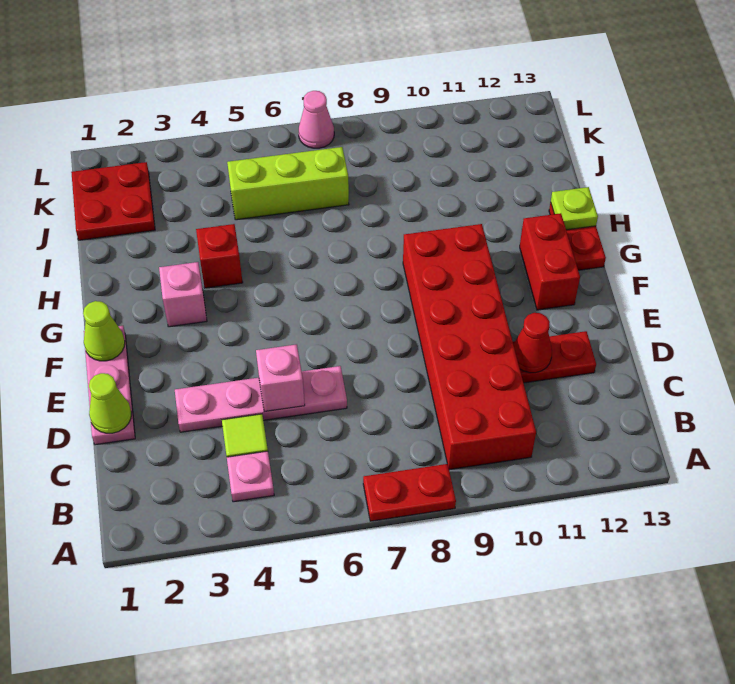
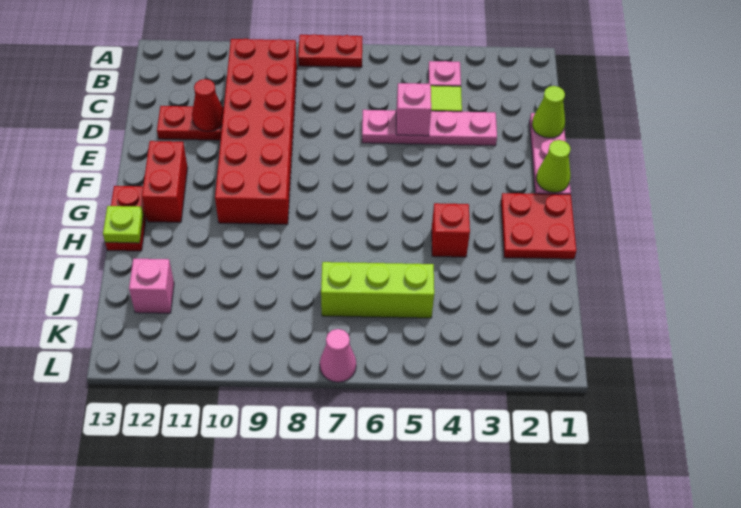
pink brick G3 level 1 -> pink brick J12 level 1
red plate J1:K2 level 1 -> red plate G1:H2 level 1

